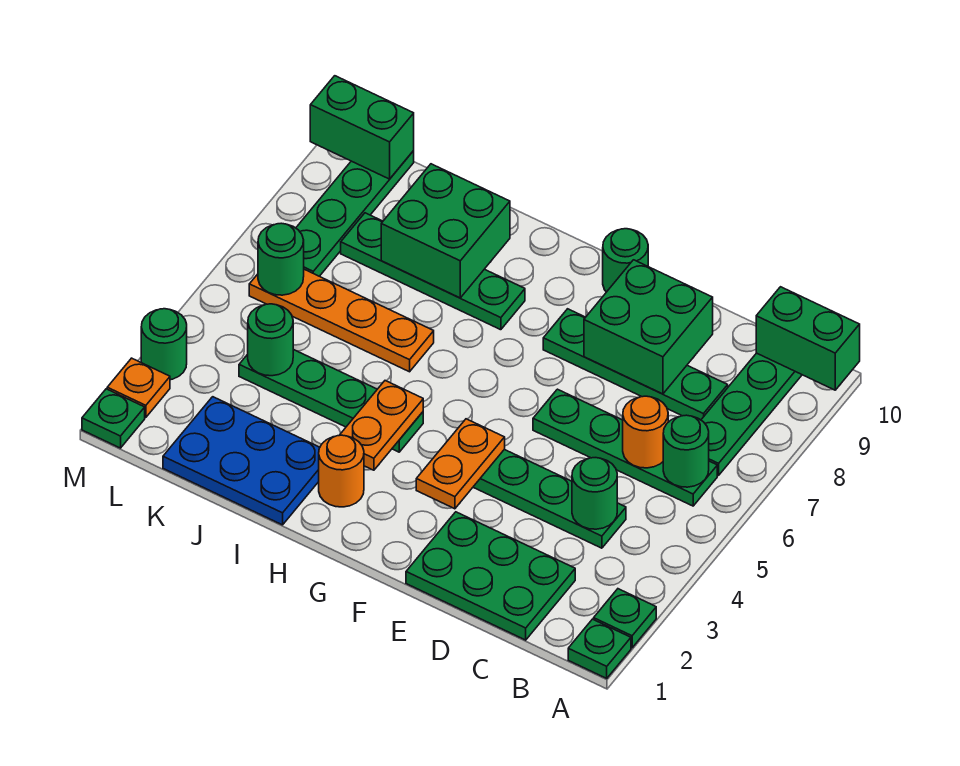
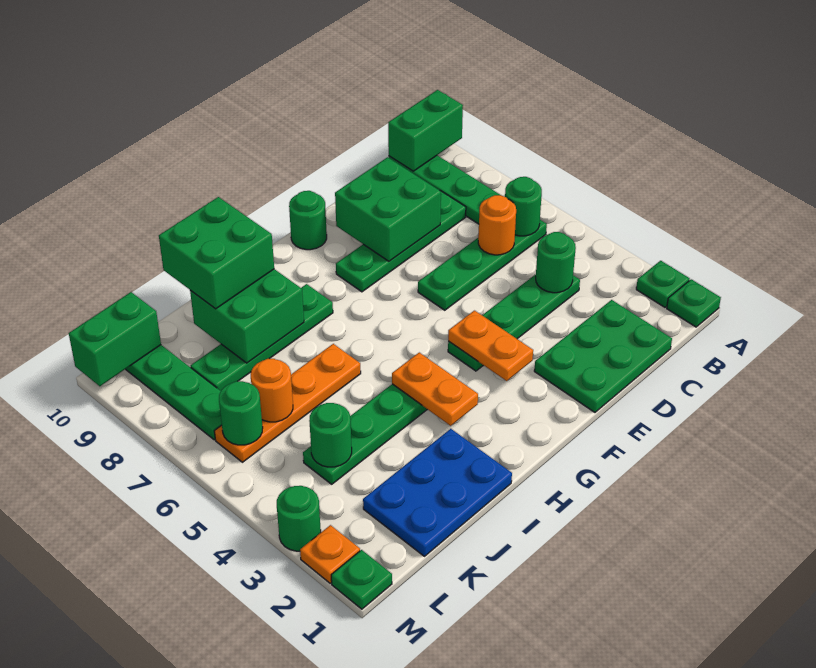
orange round brick H2 level 1 -> orange round brick K6 level 2
none -> green brick I9:J10 level 3

